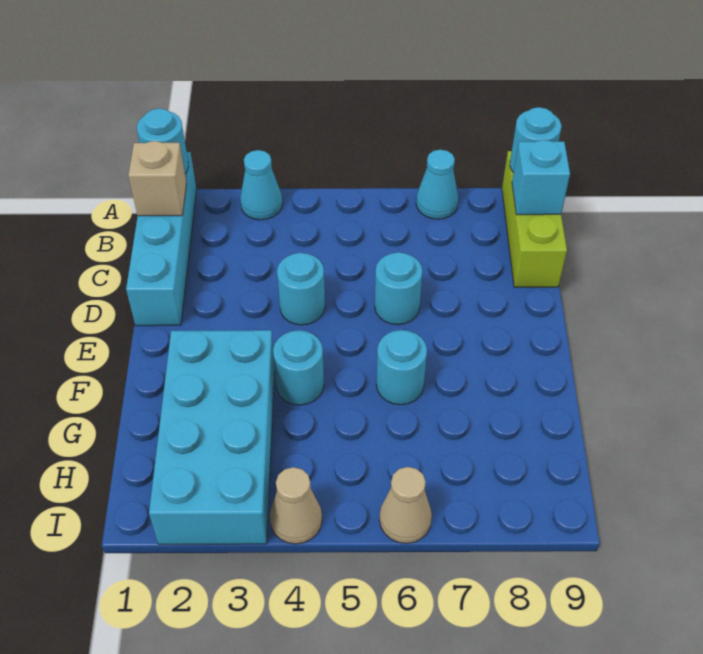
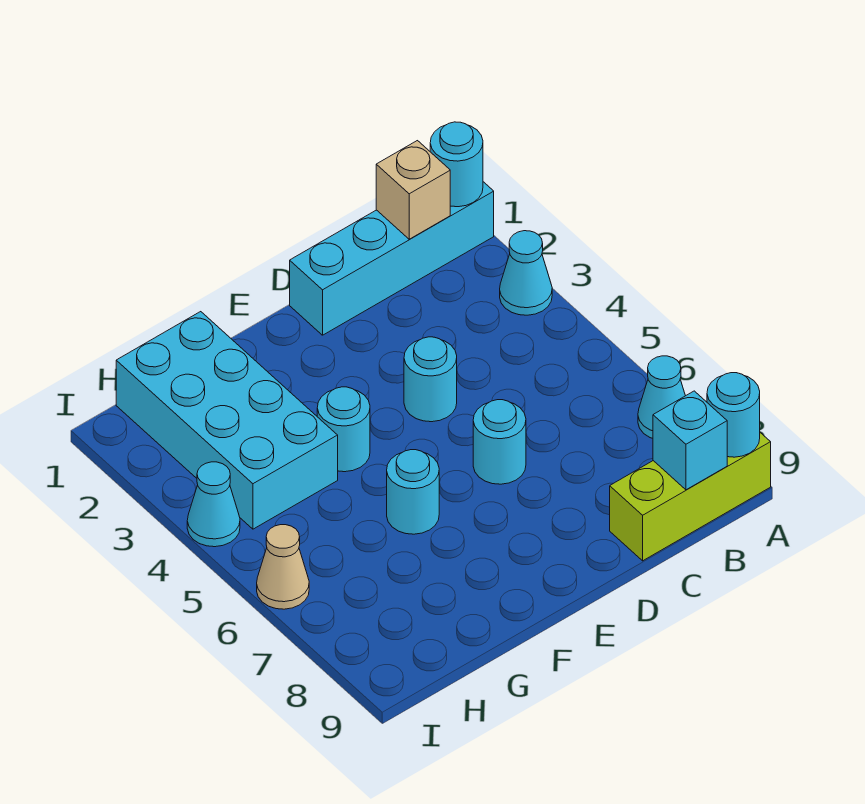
cyan brick F2:I3 level 1 -> cyan brick G1:H4 level 1
tan cone I4 level 1 -> cyan cone I4 level 1

